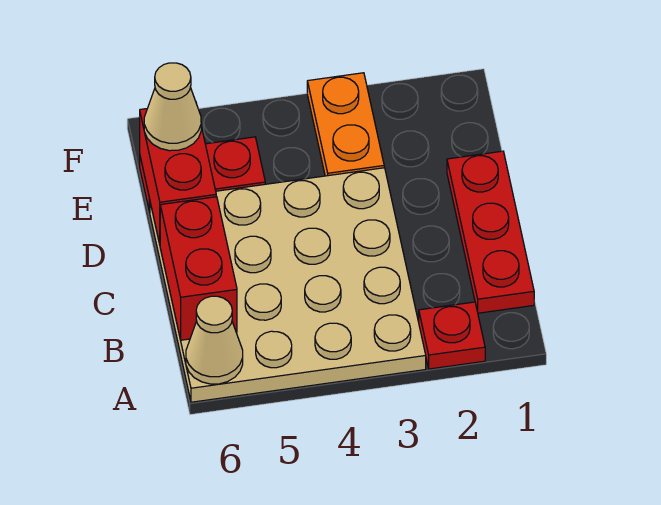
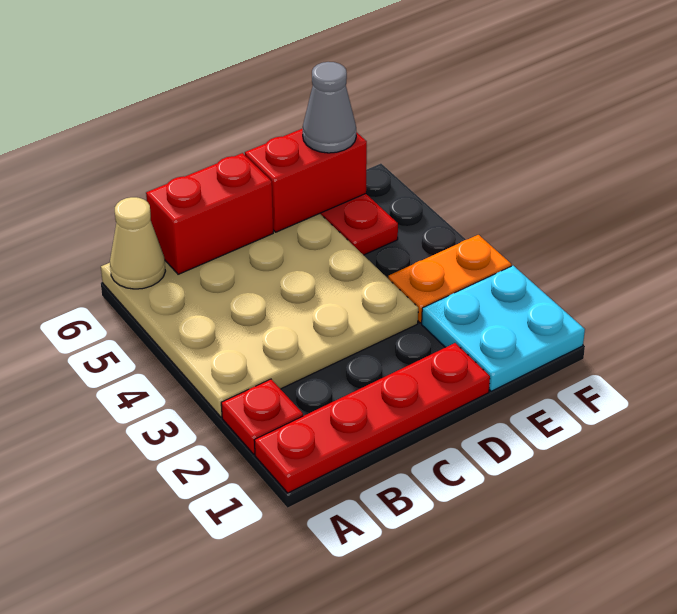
red plate B1:D1 level 1 -> red plate A1:D1 level 1
none -> cyan plate E1:F2 level 1
tan cone E6 level 3 -> grey cone E6 level 3

